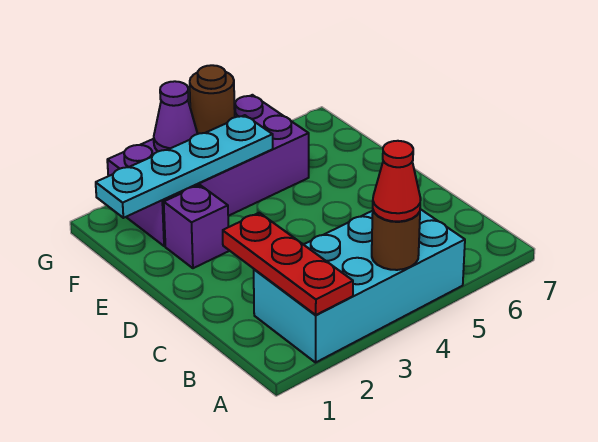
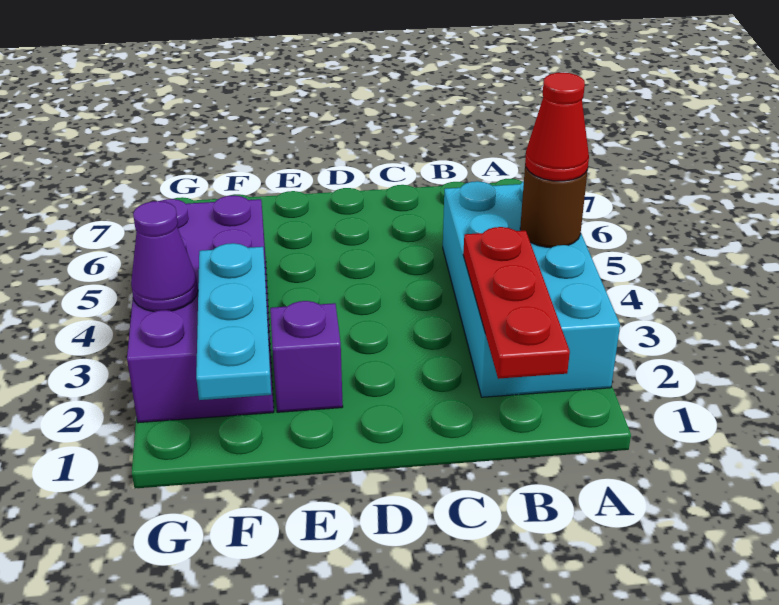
red plate A2:C2 level 2 -> red plate B1:B3 level 2
cyan plate F1:F4 level 2 -> cyan plate F1:F3 level 2
brown round brick G4 level 2 -> none

